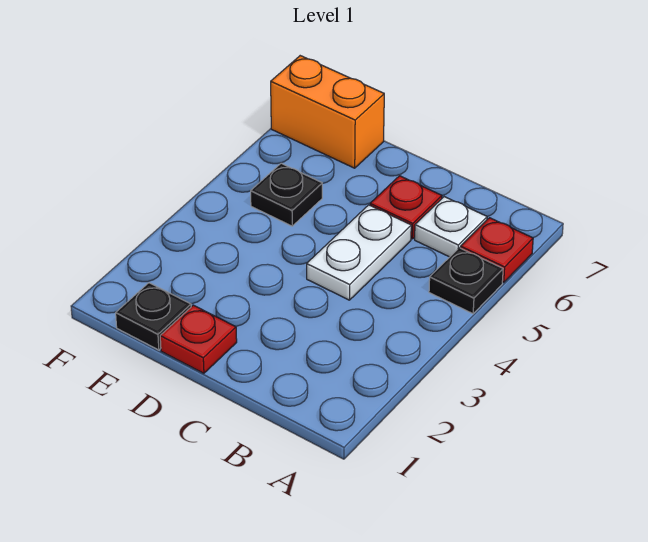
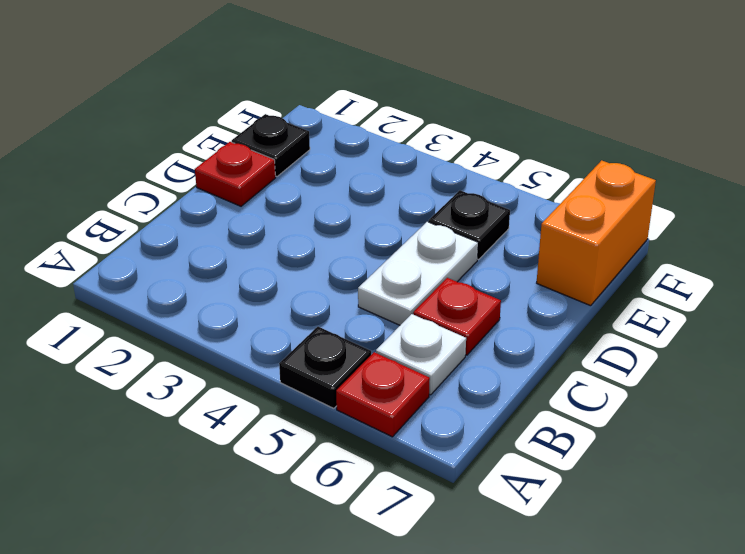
white plate C4:C5 level 1 -> white plate C5:D5 level 1

